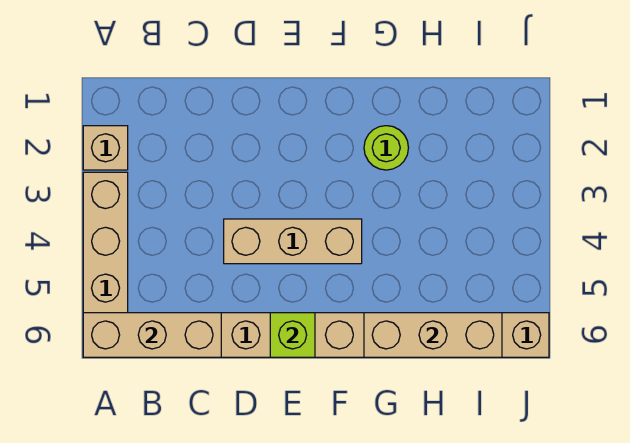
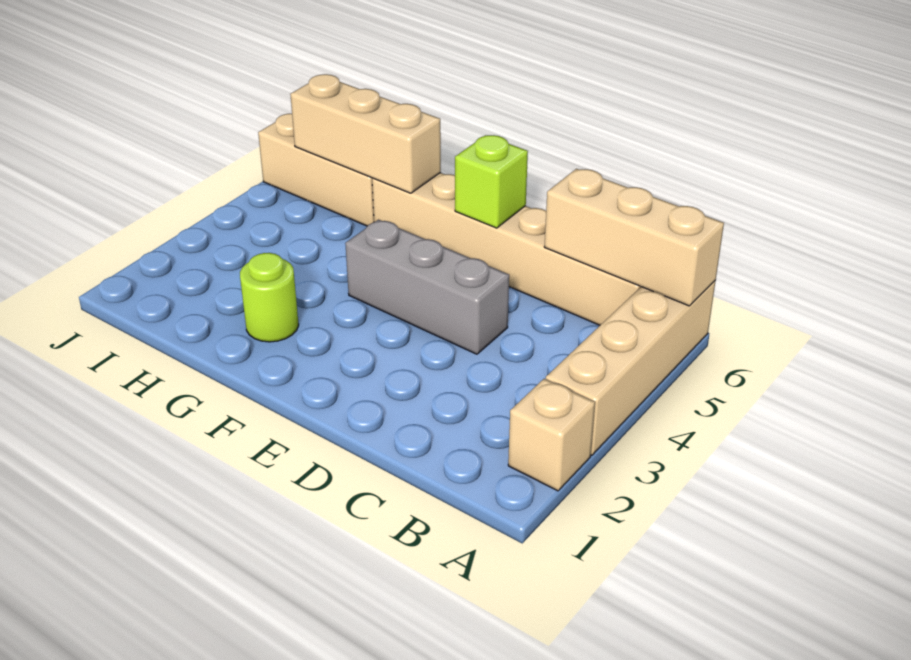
tan brick D4:F4 level 1 -> grey brick D4:F4 level 1

